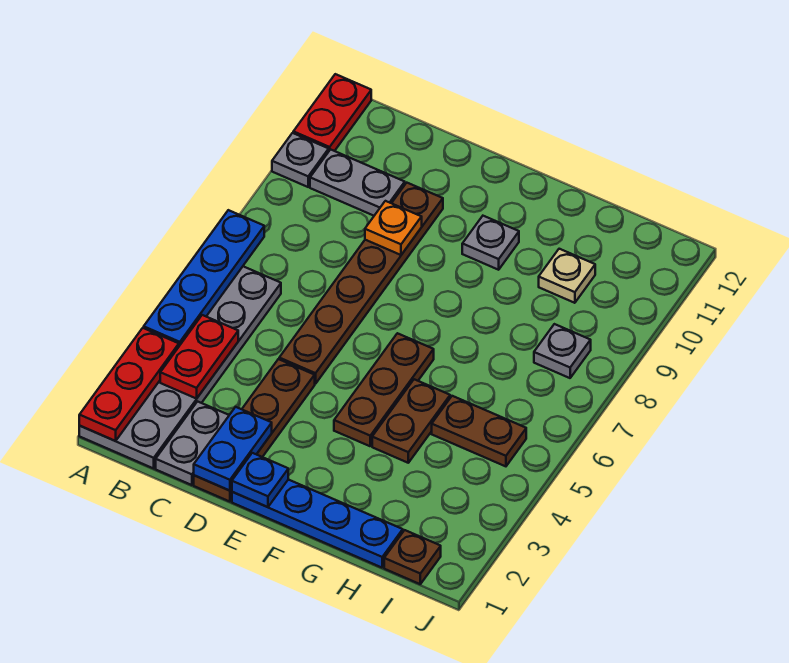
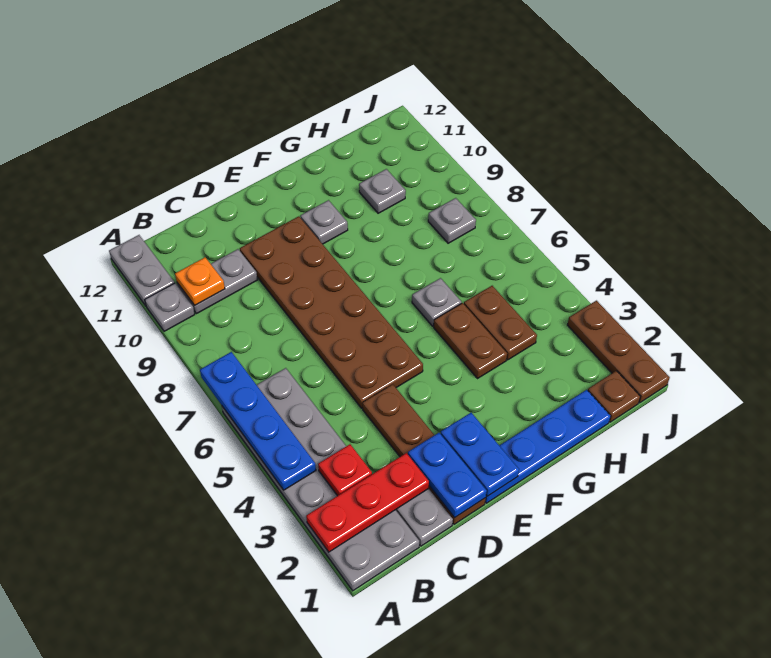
red plate A1:A3 level 2 -> red plate A2:C2 level 2
red plate A11:A12 level 1 -> grey plate A11:A12 level 1
red plate B3:B4 level 2 -> red plate B3 level 2
brown plate D5:D10 level 1 -> brown plate D5:E10 level 1
orange plate D9 level 2 -> orange plate B10 level 2
blue plate E1 level 2 -> blue plate E1:E2 level 2
brown plate F4:F6 level 1 -> brown plate J1:J3 level 1
none -> grey plate G6 level 1
brown plate H5:I5 level 1 -> brown plate H4:H5 level 1
tan plate H10 level 1 -> grey plate H10 level 1

